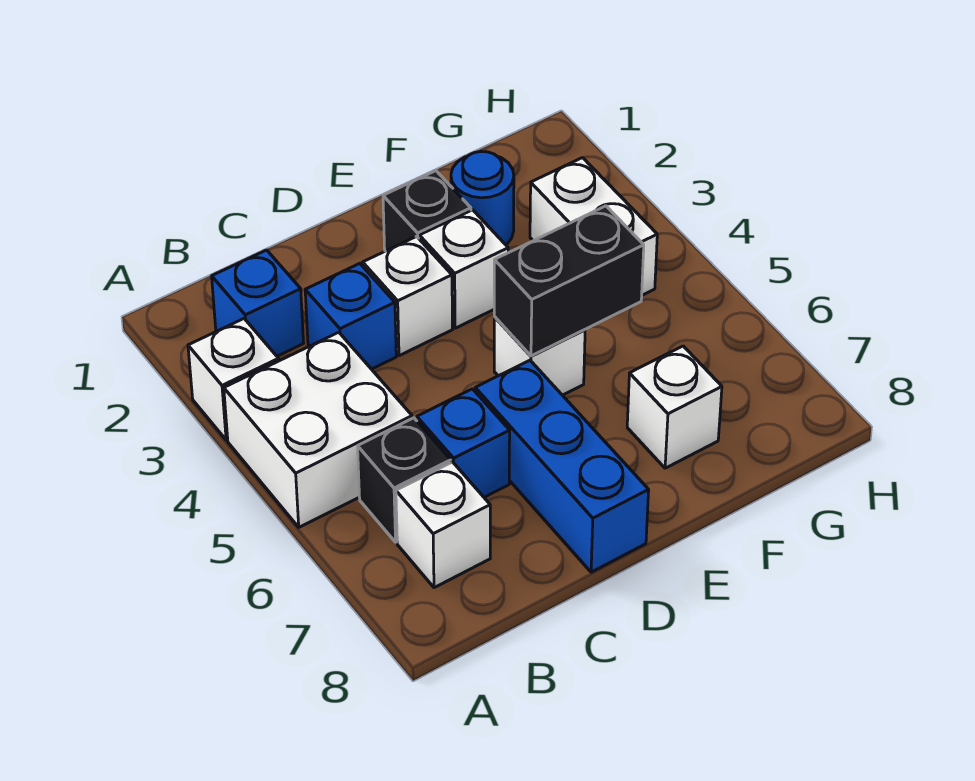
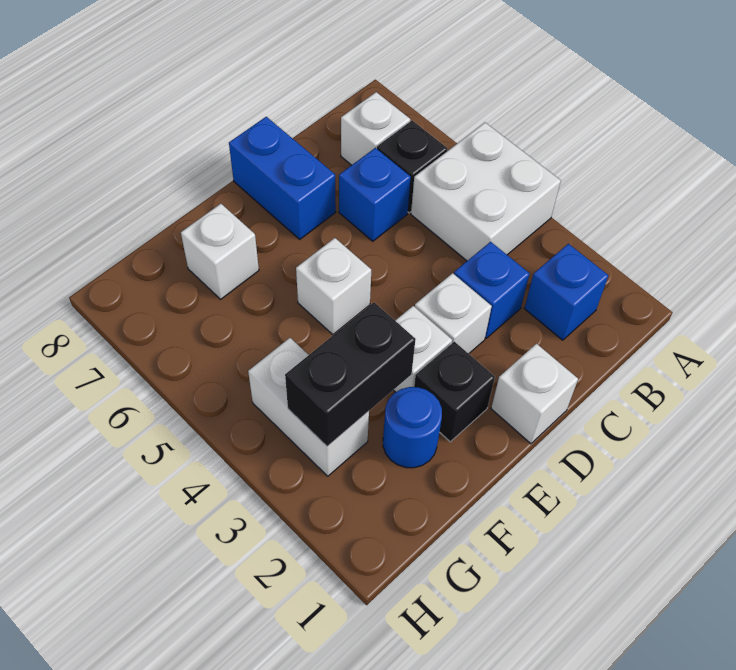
white brick A3 level 1 -> white brick D1 level 1
blue brick D6:D8 level 1 -> blue brick D7:D8 level 1
black brick E5:F5 level 2 -> black brick F3:G3 level 2

